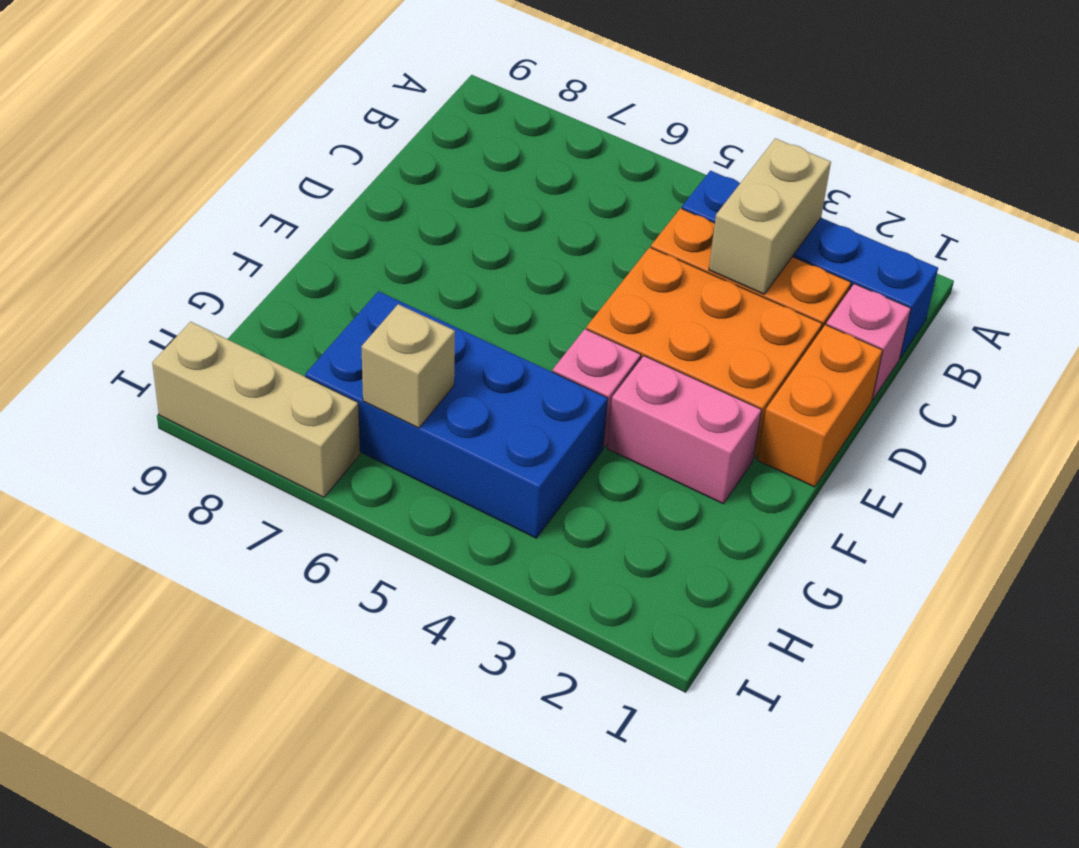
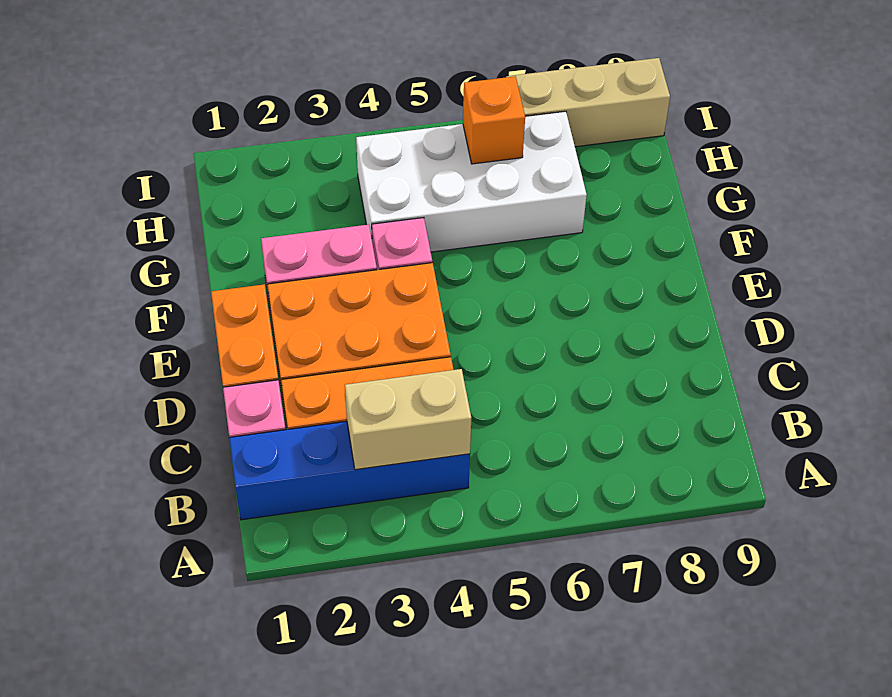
tan brick B3:C3 level 2 -> tan brick B3:B4 level 2
blue brick G4:H7 level 1 -> white brick G4:H7 level 1
tan brick H6 level 2 -> orange brick H6 level 2

